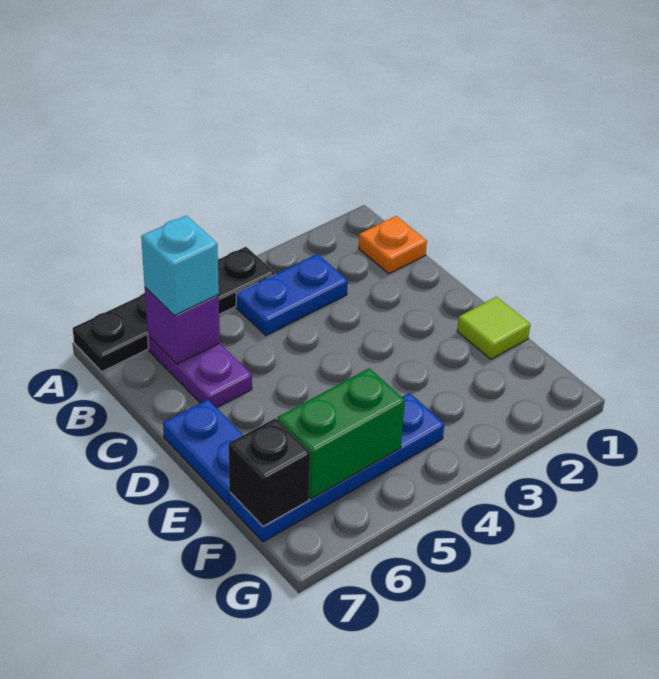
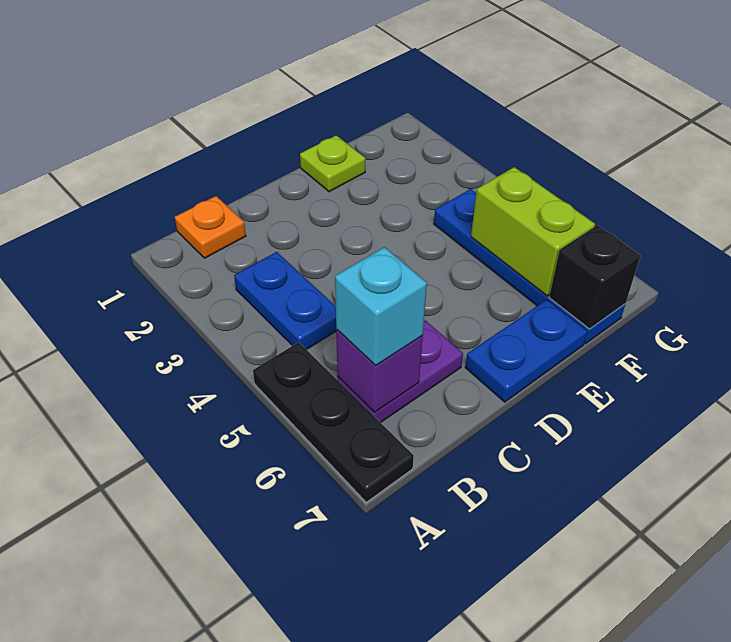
black plate A4:A7 level 1 -> black plate A5:A7 level 1
lime tile E1 level 1 -> lime plate E1 level 1
green brick F5:F6 level 2 -> lime brick F5:F6 level 2

